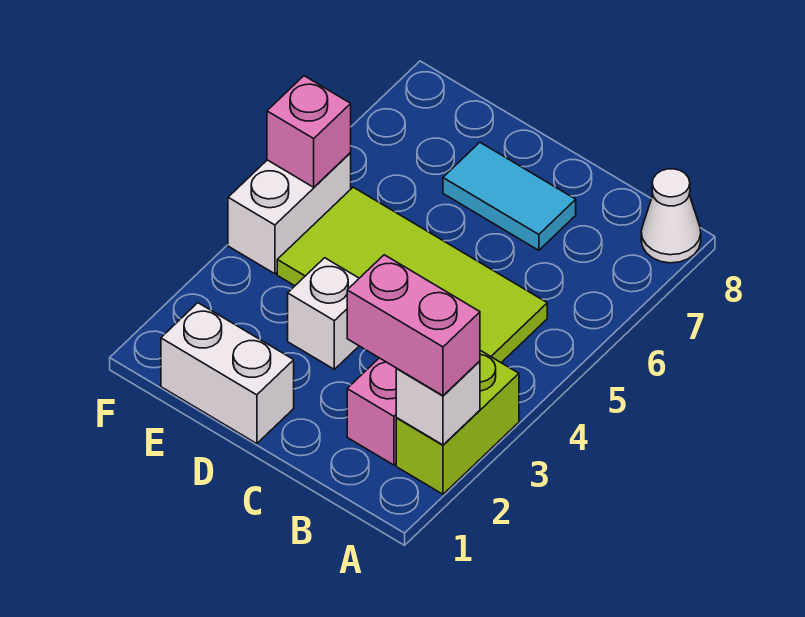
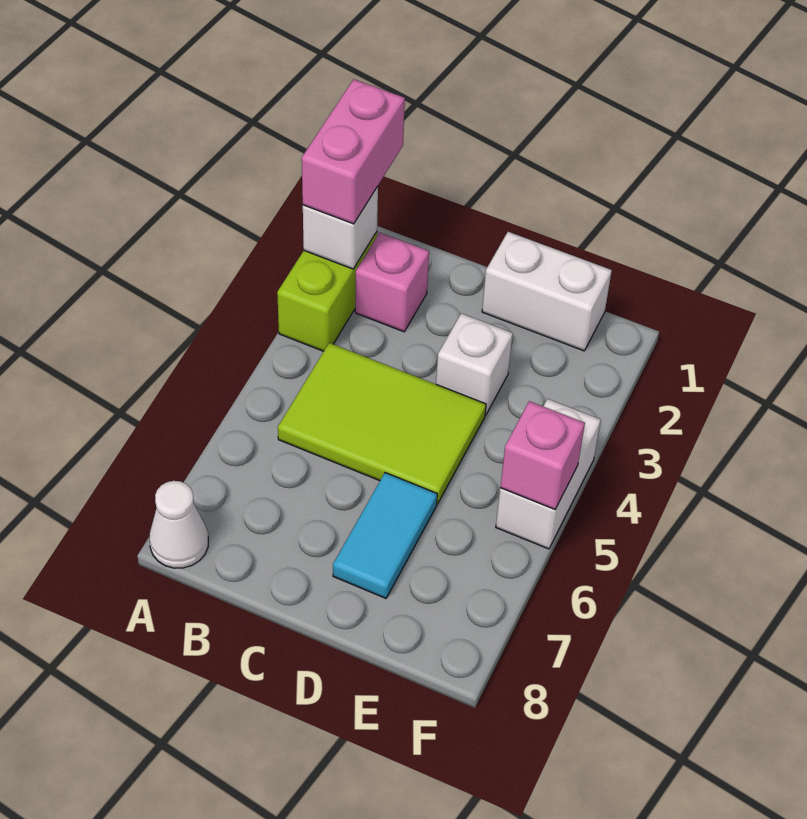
pink brick A2:B2 level 3 -> pink brick A1:A2 level 3
lime tile B4:E5 level 1 -> lime tile B4:D5 level 1
cyan tile C7:D7 level 1 -> cyan tile D6:D7 level 1

